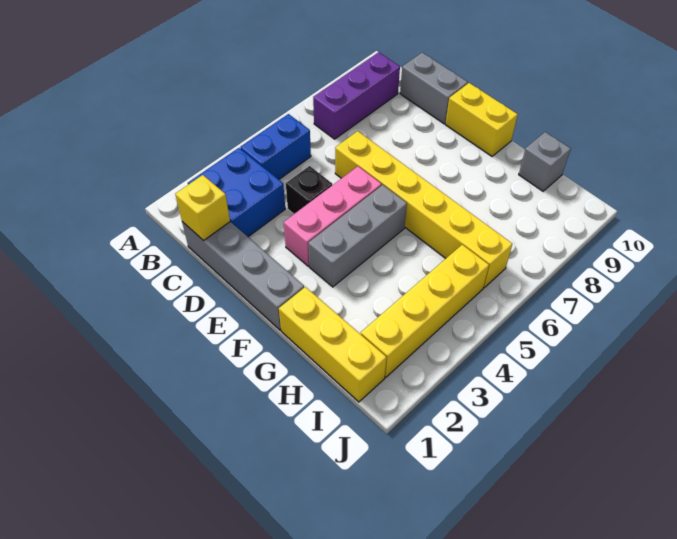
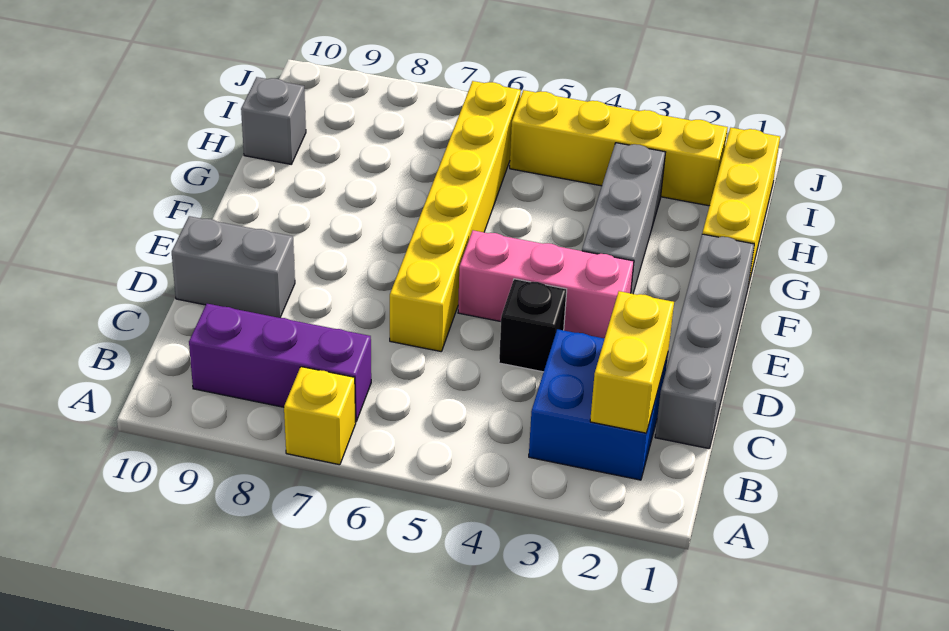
blue brick B4:B5 level 1 -> none
yellow brick C1 level 2 -> yellow brick A7 level 1
grey brick C10:D10 level 1 -> grey brick D9:D10 level 1
yellow brick E10:F10 level 1 -> yellow brick B2:C2 level 2
grey brick F3:F5 level 1 -> grey brick F3:H3 level 1

